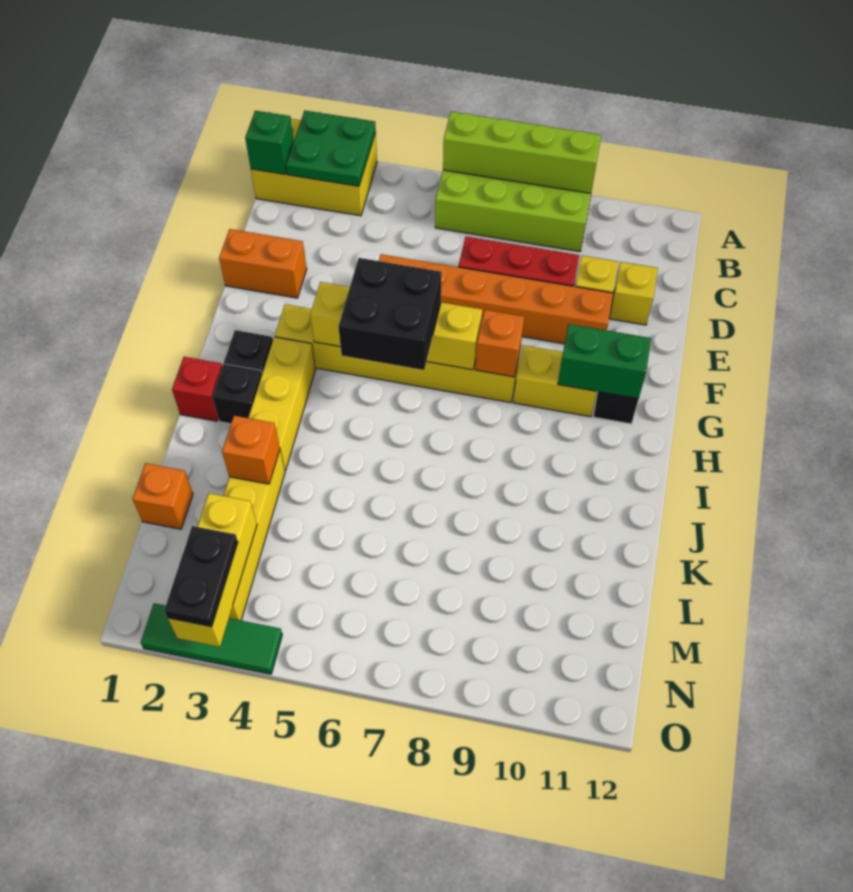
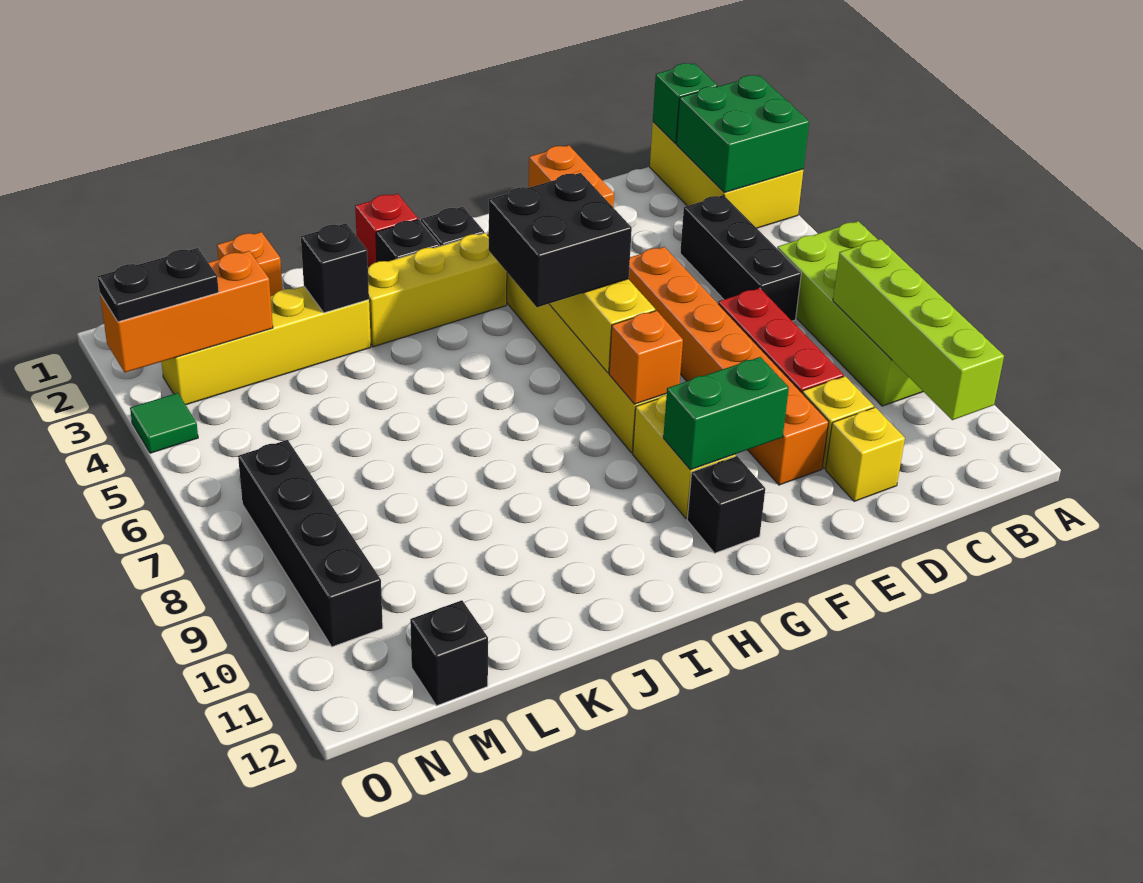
green plate A2:B3 level 2 -> green brick A2:B3 level 2
lime brick A6:A9 level 2 -> lime brick B8:B11 level 2
none -> black brick C4:C6 level 1
green brick G10:G11 level 2 -> green brick F10:G10 level 2
orange brick K3 level 2 -> black brick K3 level 2
yellow brick M3:O3 level 2 -> orange brick M3:O3 level 2
none -> black brick M12 level 1
none -> black brick N7:N10 level 1
green tile O2:O4 level 1 -> green tile O4 level 1

